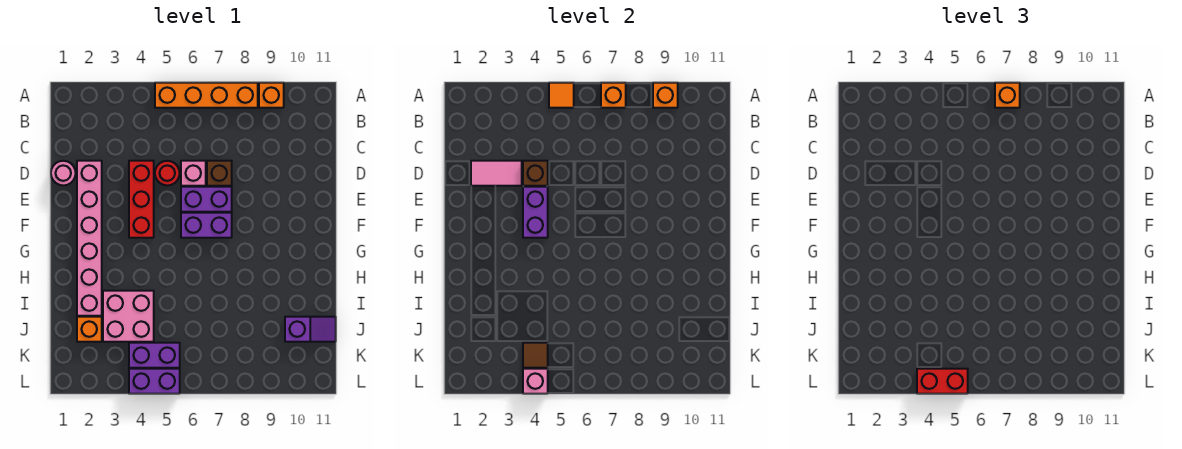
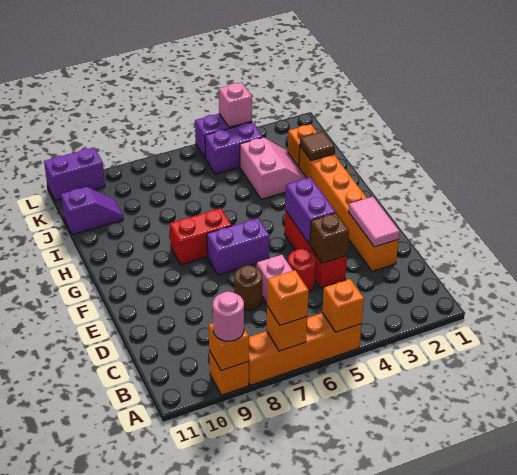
orange tile A5 level 2 -> orange brick A5 level 2
pink round brick D1 level 1 -> pink round brick A9 level 3
pink brick D2:I2 level 1 -> orange brick D2:I2 level 1
pink tile D2:D3 level 2 -> pink tile D2:E2 level 2
brown brick D7 level 1 -> brown round brick D7 level 1
purple brick E6:E7 level 1 -> purple brick L10:L11 level 1
pink brick I3:J4 level 1 -> pink slope I3:J4 level 1 top 4
purple slope J10:J11 level 1 top 10 -> purple slope J10:J11 level 1 top 11
brown tile K4 level 2 -> brown tile I2 level 2
red brick L4:L5 level 3 -> red brick G7:G8 level 1

